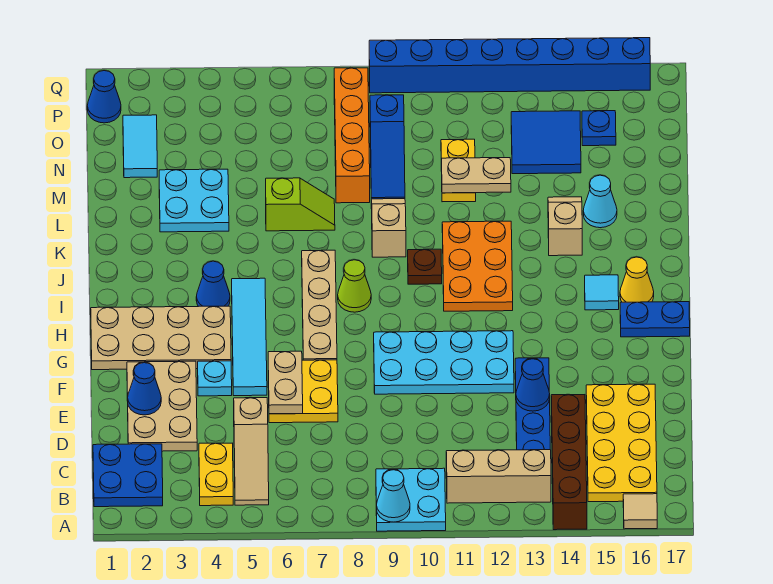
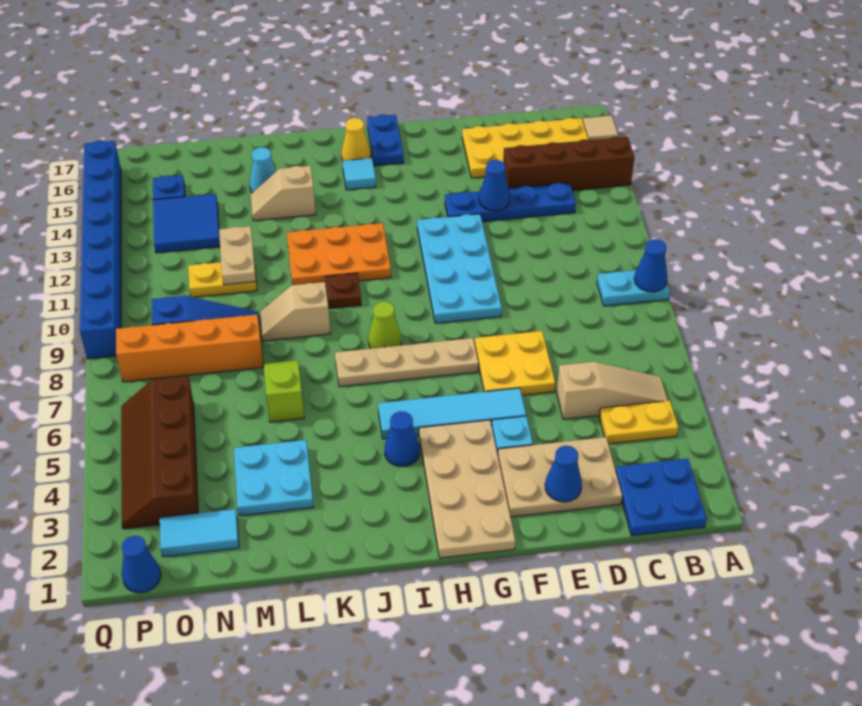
cyan plate A9:B10 level 1 -> cyan plate A9:B9 level 1
cyan cone A9 level 2 -> blue cone A9 level 2
tan brick B11:B13 level 1 -> none
tan plate E6:F6 level 2 -> none
none -> brown slope O3:P6 level 1 top O

